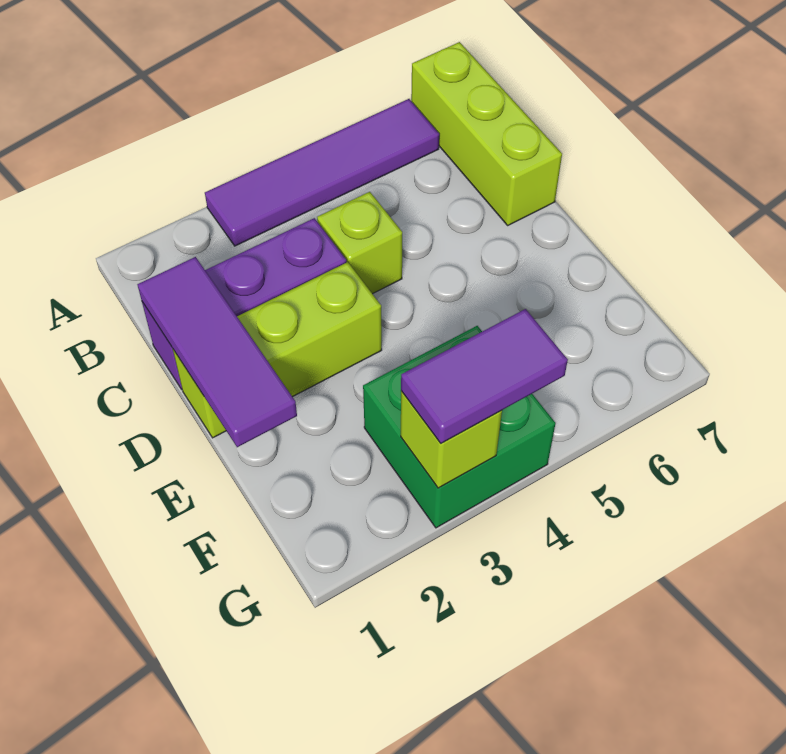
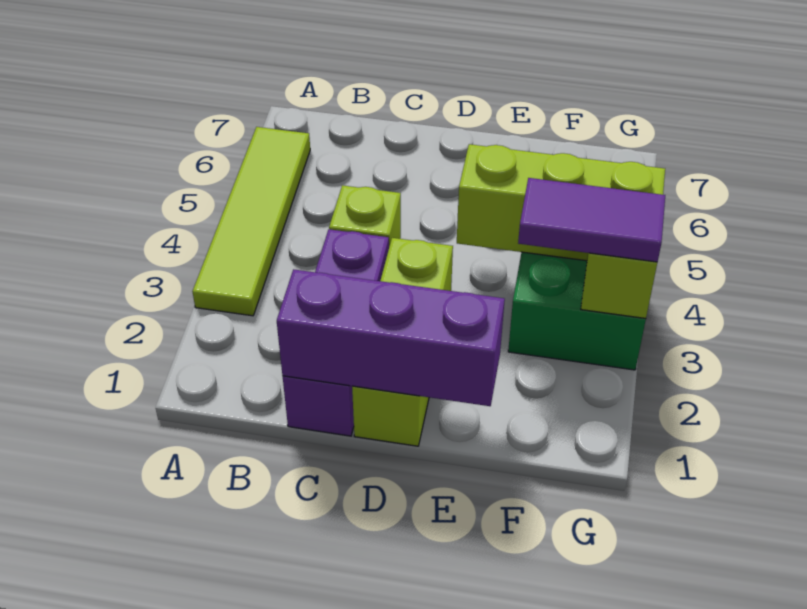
purple tile A3:A6 level 1 -> lime tile A3:A6 level 1
lime brick A7:C7 level 1 -> lime brick E4:G4 level 2
purple tile C1:E1 level 2 -> purple brick C1:E1 level 2
purple tile G3:G4 level 3 -> purple tile F3:G3 level 3

